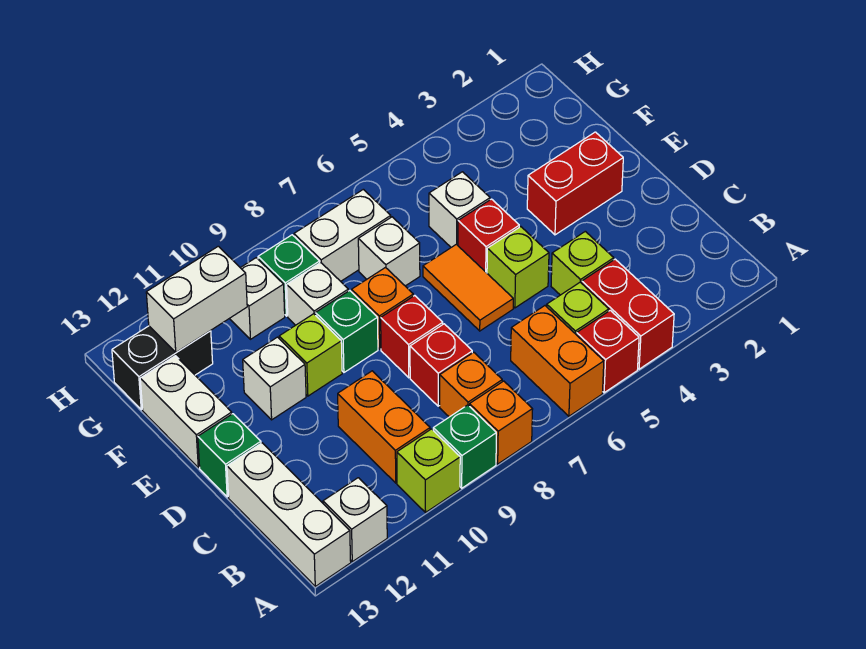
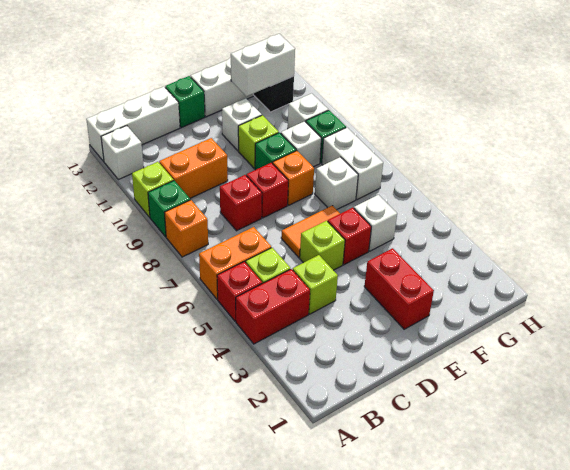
orange brick B8 level 1 -> none
white brick G11:G12 level 2 -> white brick F12:G12 level 2

